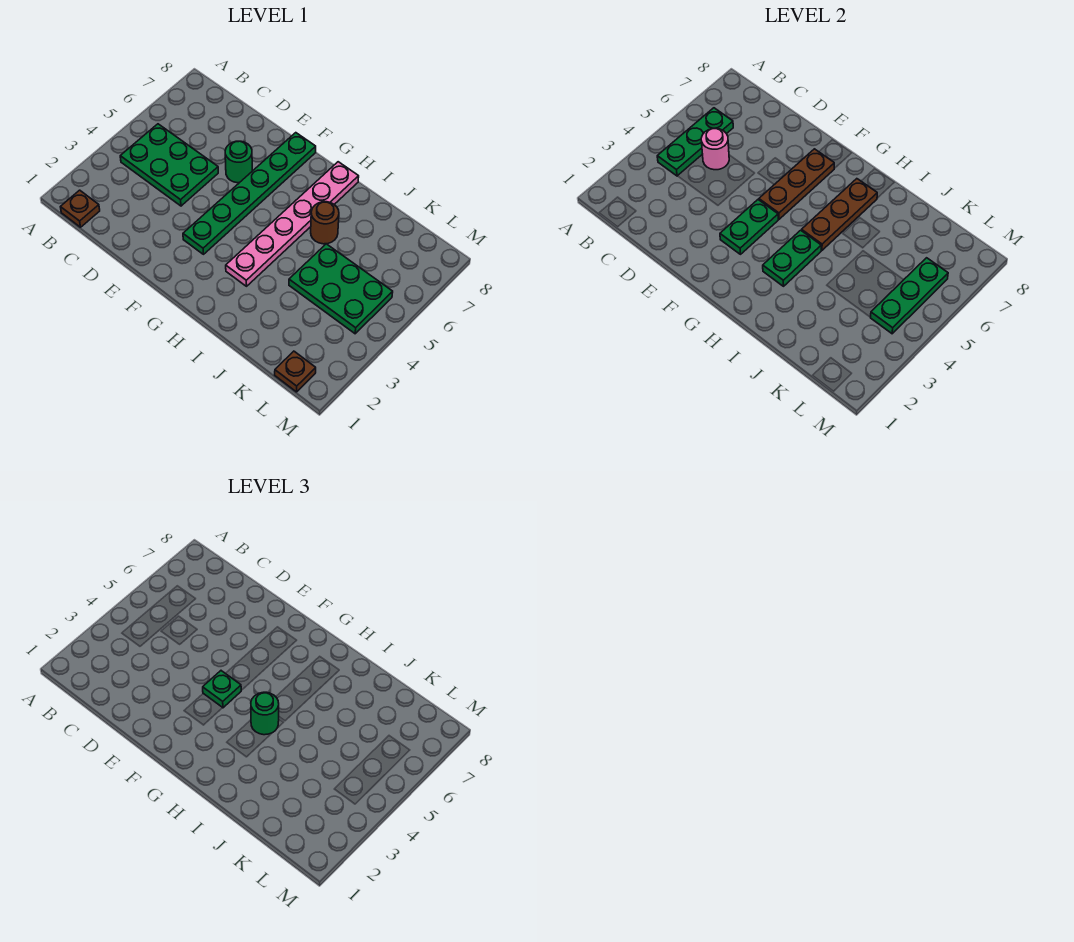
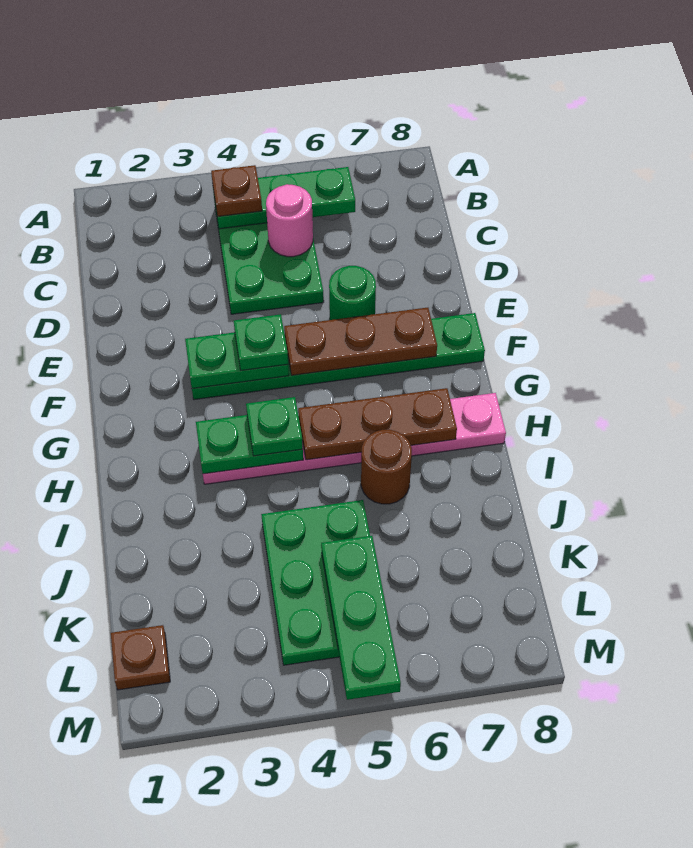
brown plate B1 level 1 -> brown plate B4 level 3
green round brick H4 level 3 -> green plate H4 level 3
green plate L4:L6 level 2 -> green plate K5:M5 level 2

